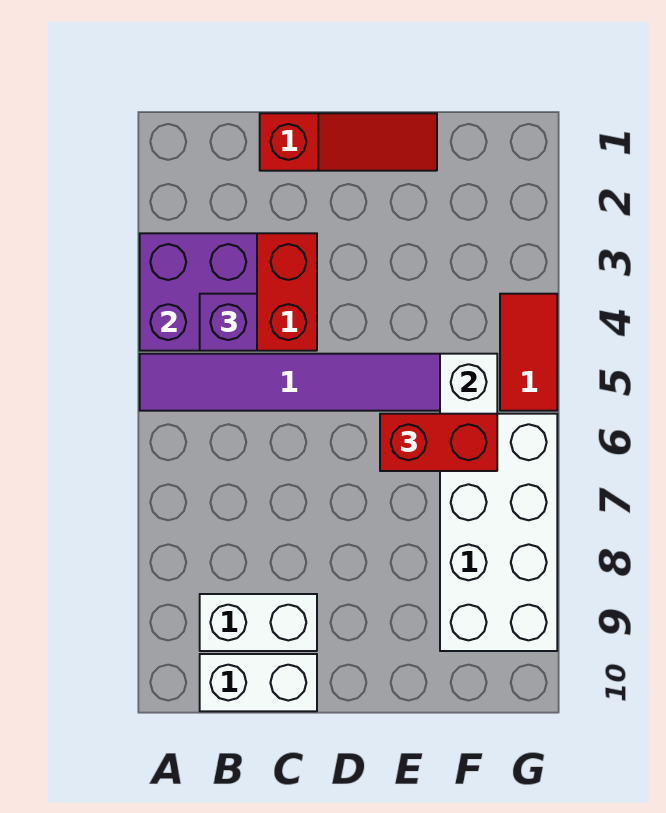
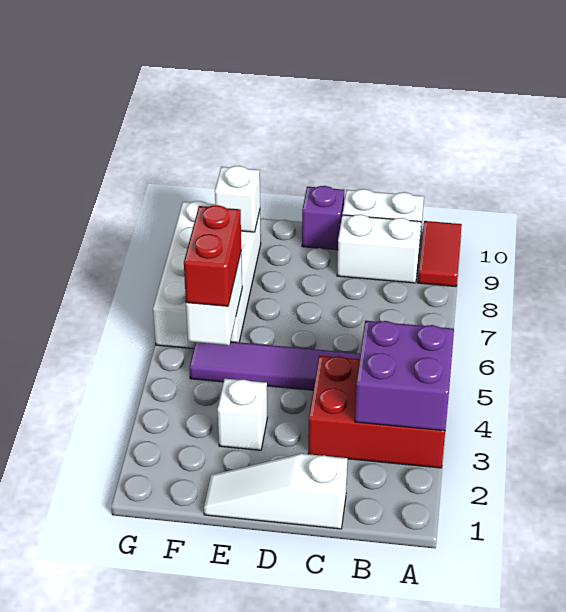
purple brick B4 level 3 -> purple brick D10 level 1
red slope C1:E1 level 1 top C -> white slope C1:E1 level 1 top C
none -> white brick E3 level 1
red brick E6:F6 level 3 -> red brick F5:F6 level 3
none -> white brick F9 level 2
red tile G4:G5 level 1 -> red tile A9:A10 level 1

